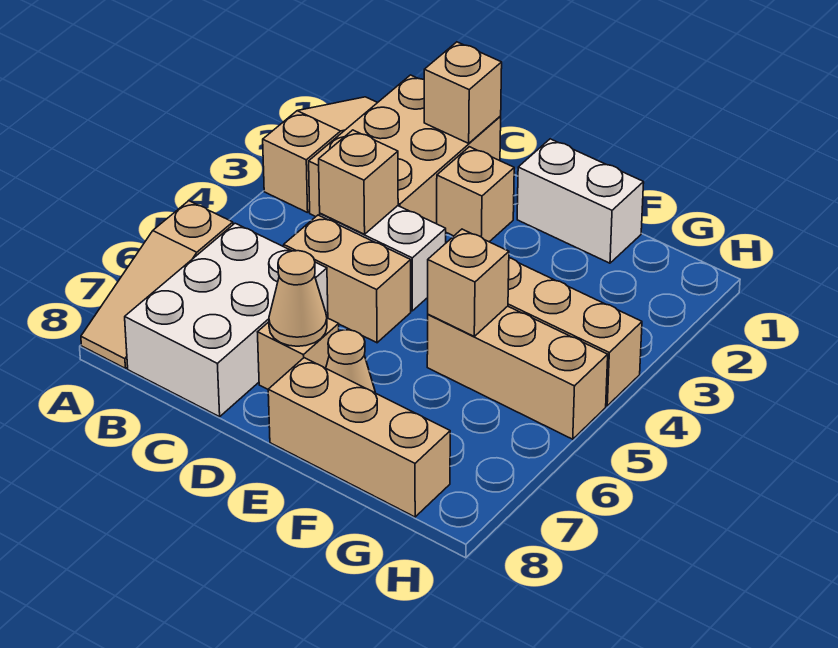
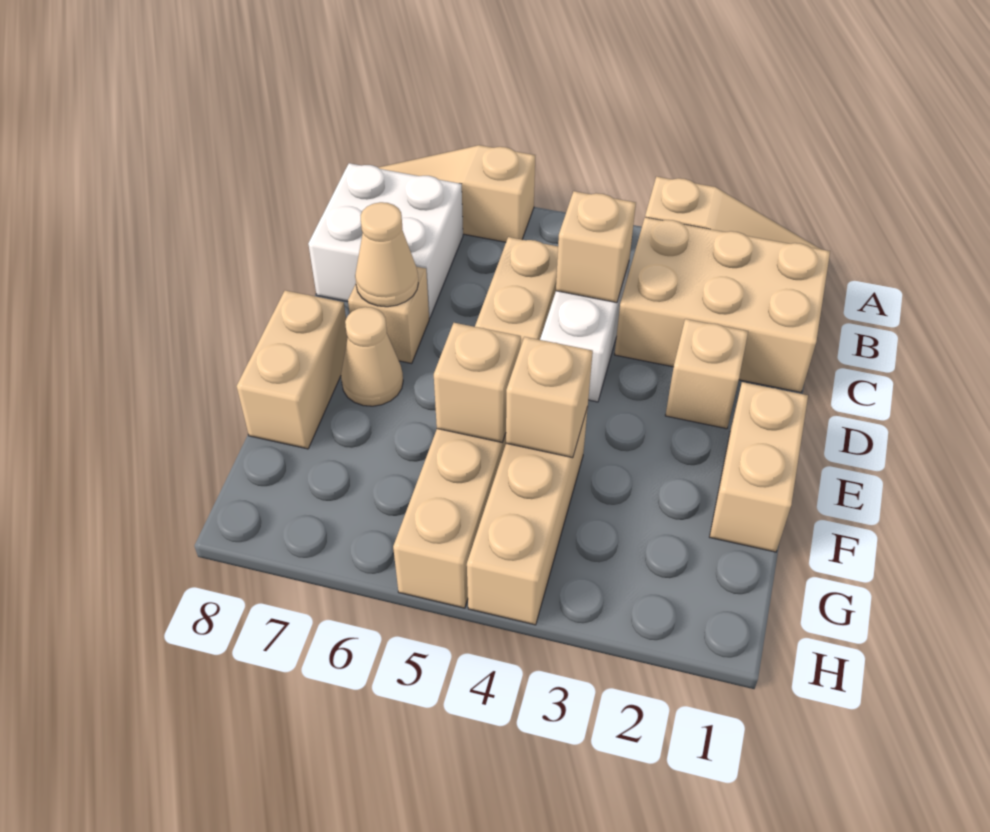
white brick B6:C8 level 1 -> white brick B7:C8 level 1
tan brick C1 level 2 -> tan brick F4 level 2
white brick E1:F1 level 1 -> tan brick E1:F1 level 1
tan brick E8:G8 level 1 -> tan brick E8:F8 level 1

